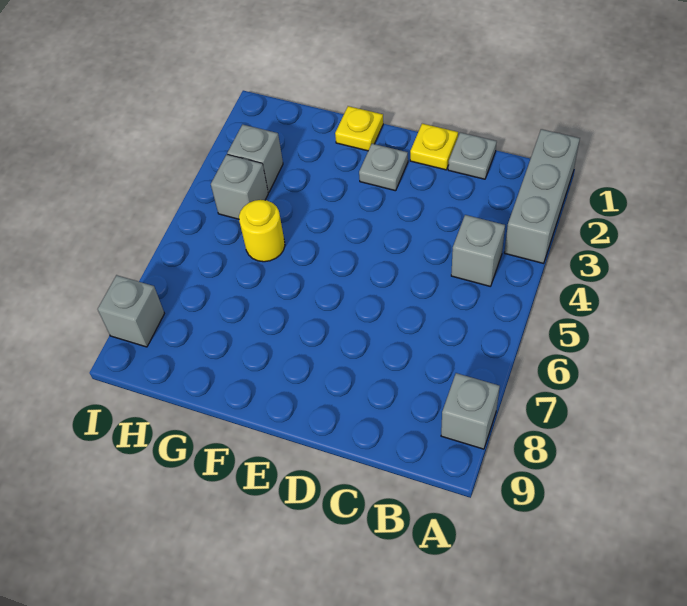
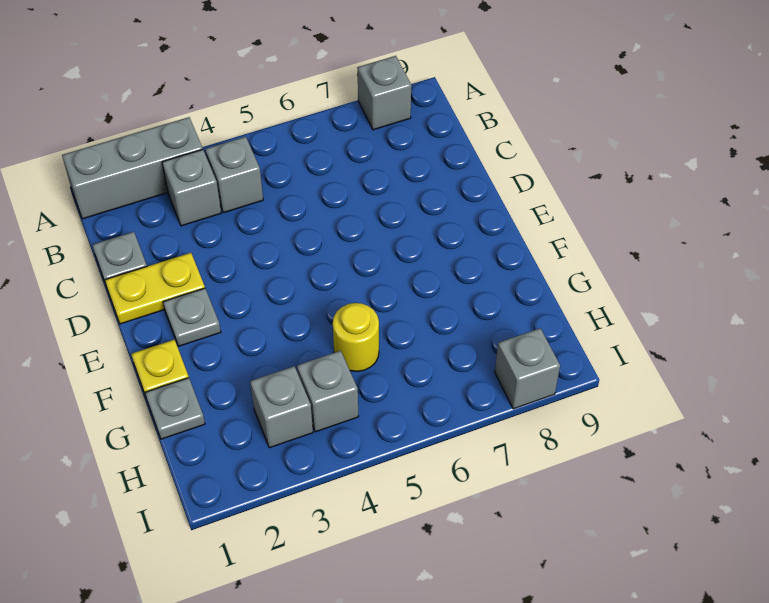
none -> grey brick B3 level 1
yellow plate D1 level 1 -> yellow plate D1:D2 level 1
none -> grey plate G1 level 1

